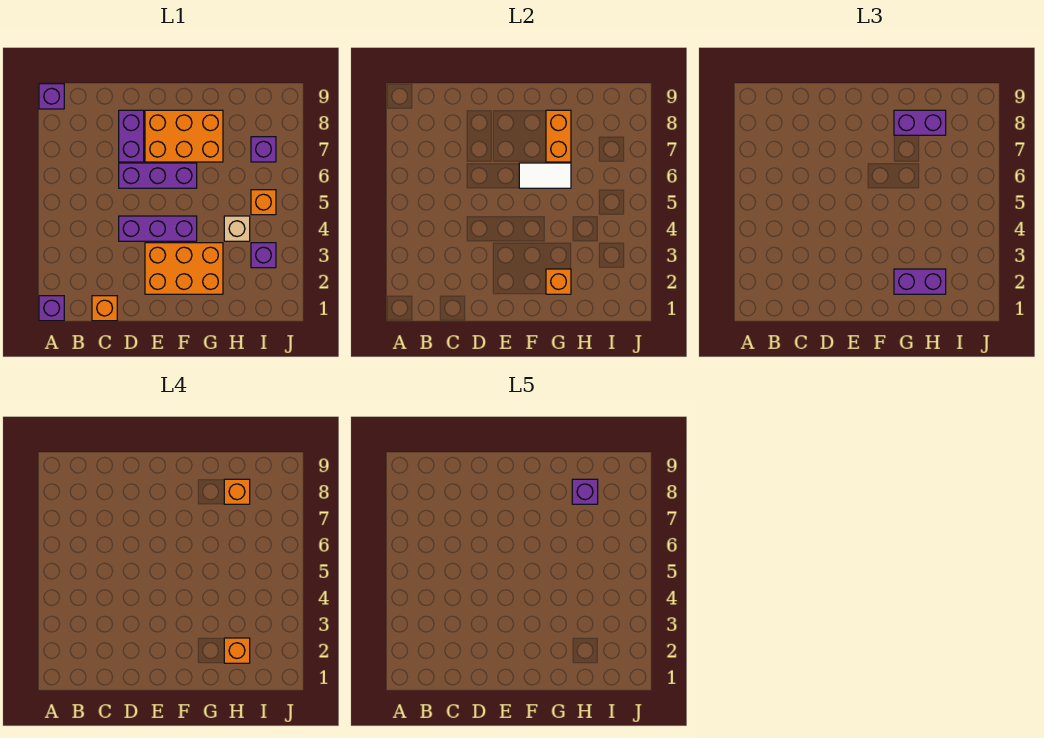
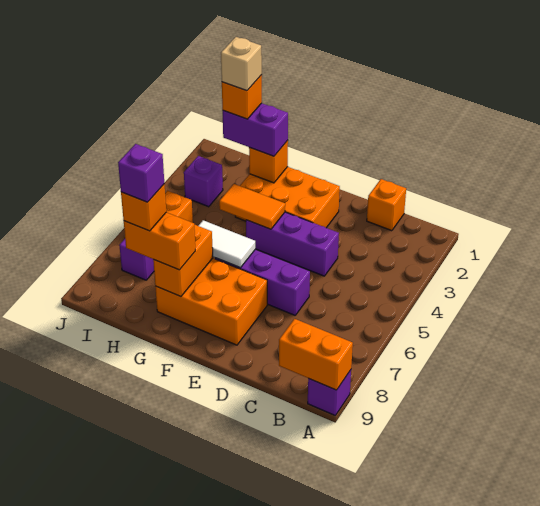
purple brick A1 level 1 -> none
none -> orange brick A9:B9 level 2
purple brick D7:D8 level 1 -> none
none -> orange tile F4:G4 level 2
purple brick G8:H8 level 3 -> orange brick G8:H8 level 3
tan brick H4 level 1 -> tan brick H2 level 5

